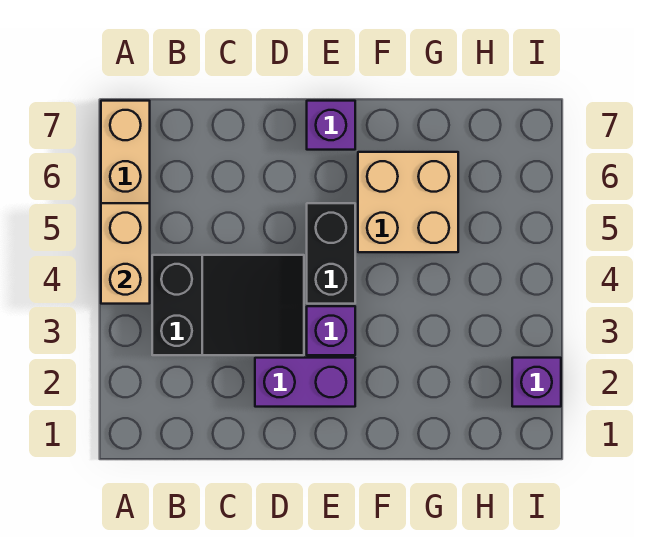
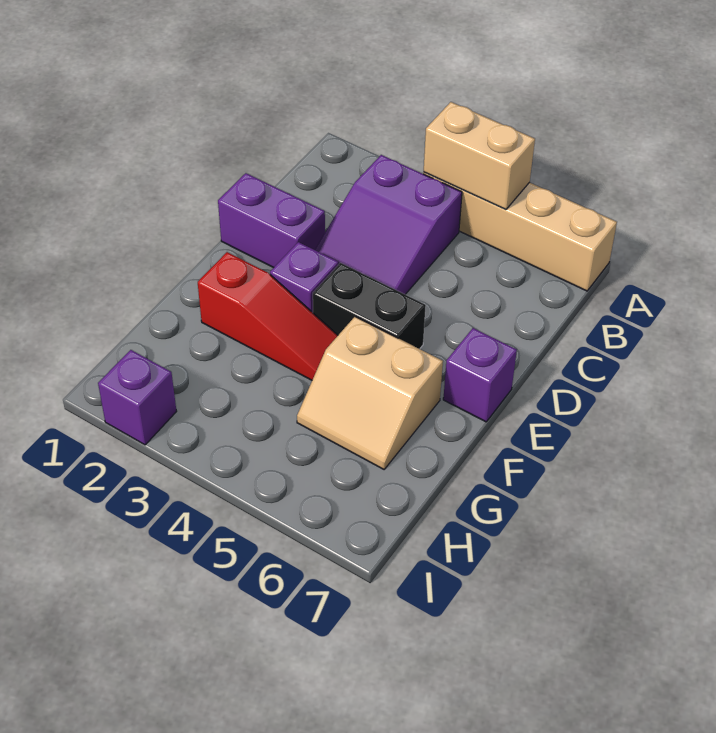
black slope B3:D4 level 1 top B -> purple slope B3:D4 level 1 top B
purple brick D2:E2 level 1 -> purple brick D1:D2 level 1
none -> red slope F2:F4 level 1 top 2
tan brick F5:G6 level 1 -> tan slope F5:G6 level 1 top F

